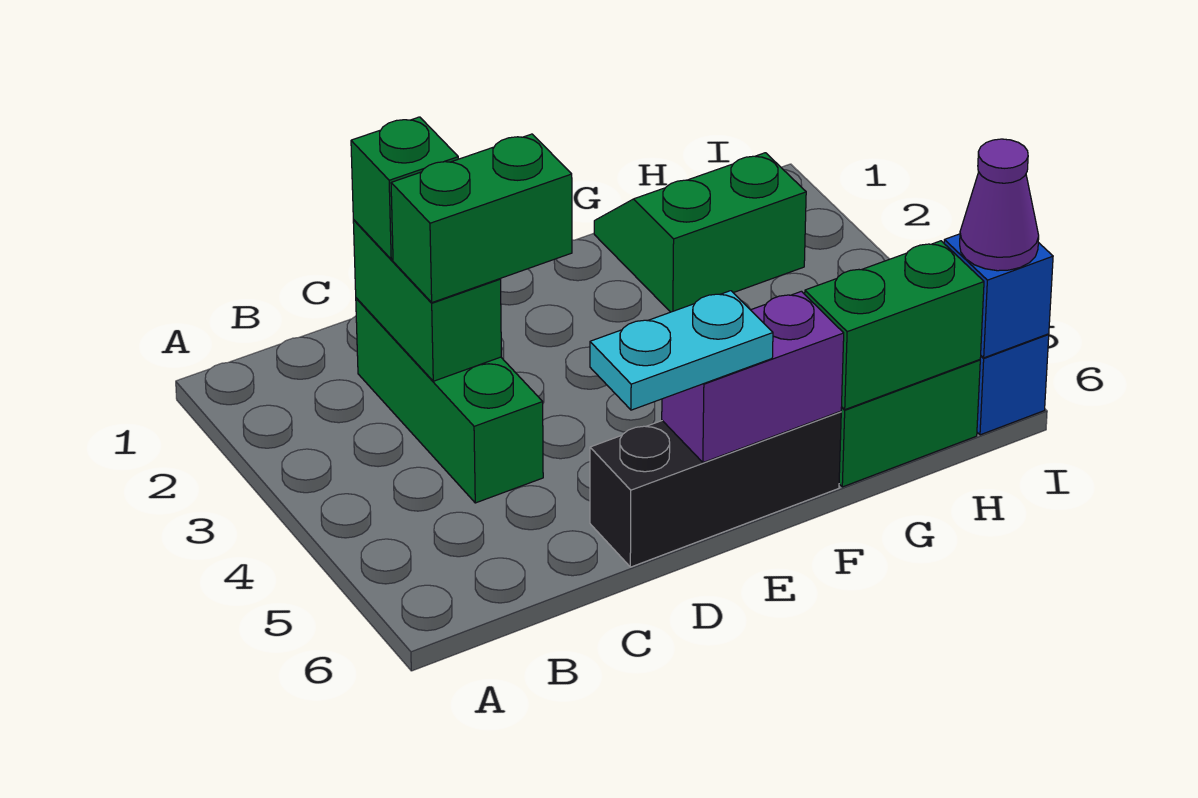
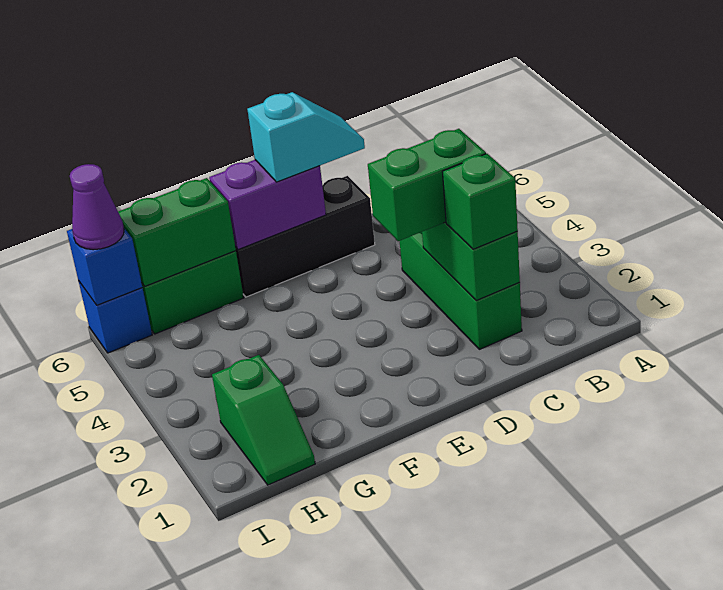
cyan plate D6:E6 level 3 -> cyan slope D6:E6 level 3 top E
green slope G1:H2 level 1 top 2 -> green slope H1:H2 level 1 top 2

